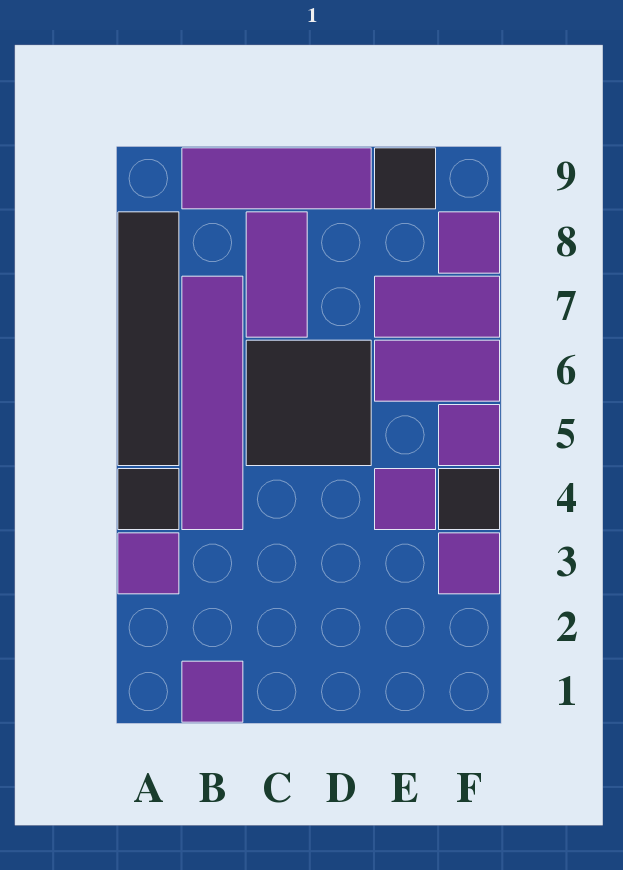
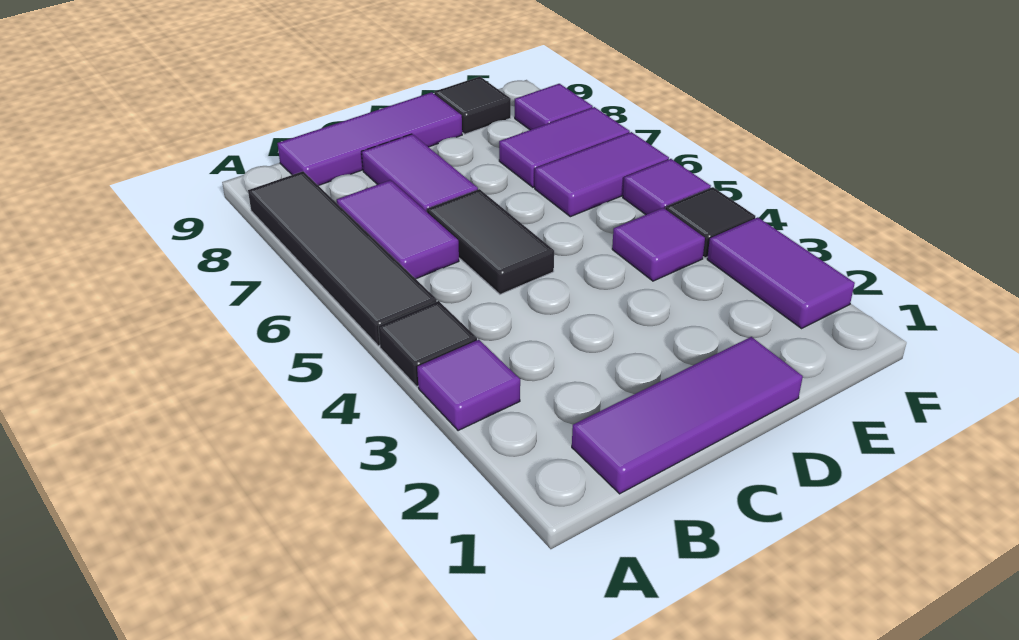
purple tile B1 level 1 -> purple tile B1:D1 level 1
purple tile B4:B7 level 1 -> purple tile B6:B7 level 1
black tile C5:D6 level 1 -> black tile C5:C6 level 1
purple tile F3 level 1 -> purple tile F2:F3 level 1

